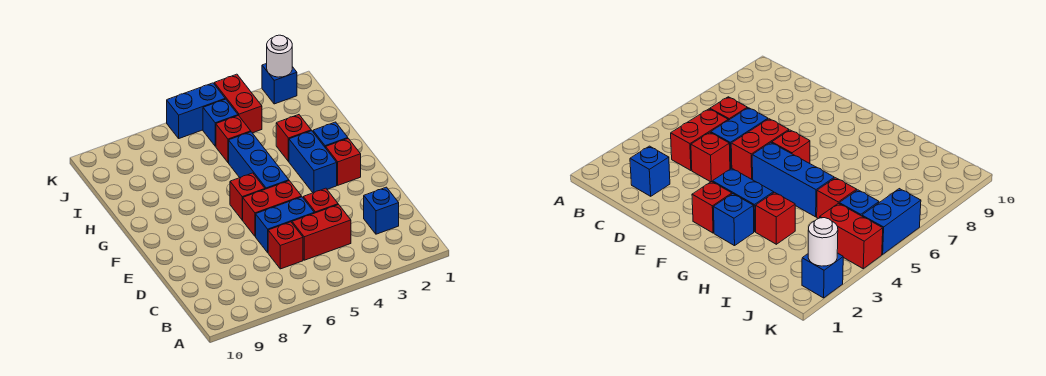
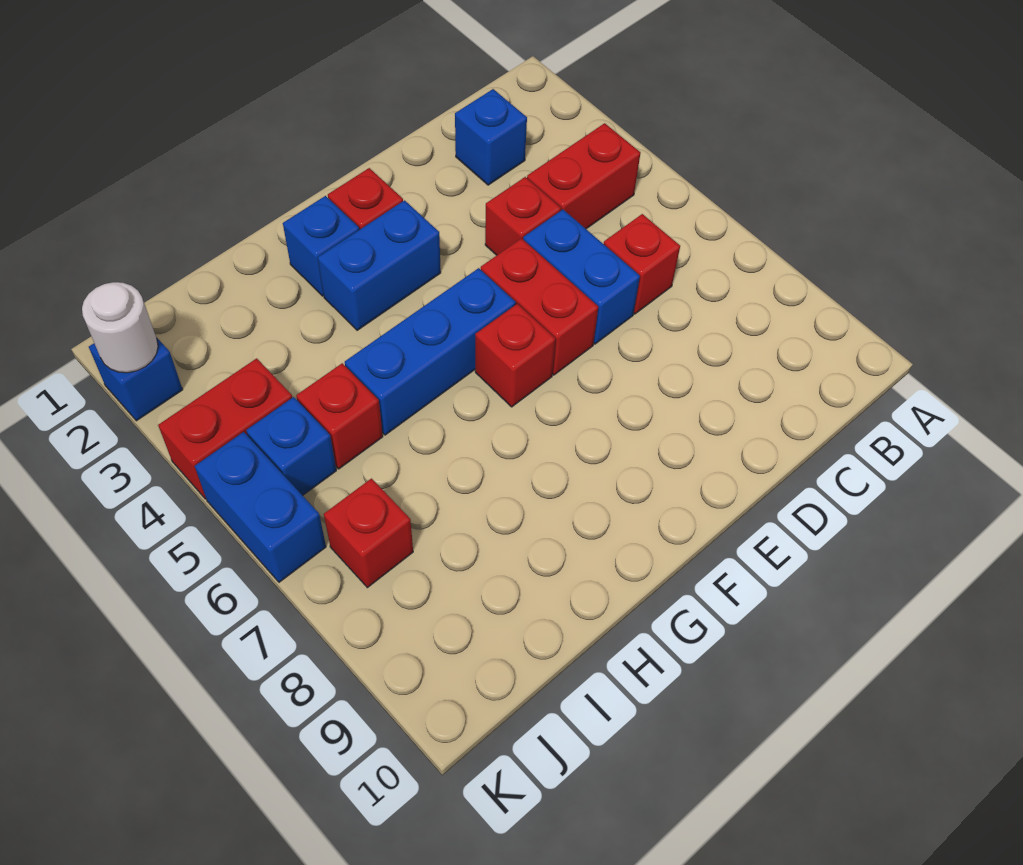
red brick C4:C5 level 1 -> red brick B4:C4 level 1
red brick H3 level 1 -> red brick J7 level 1

